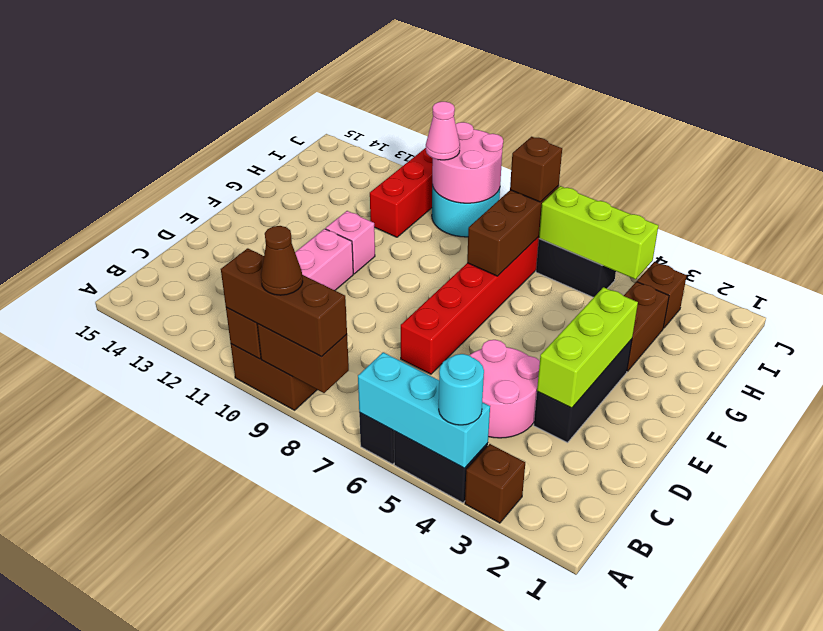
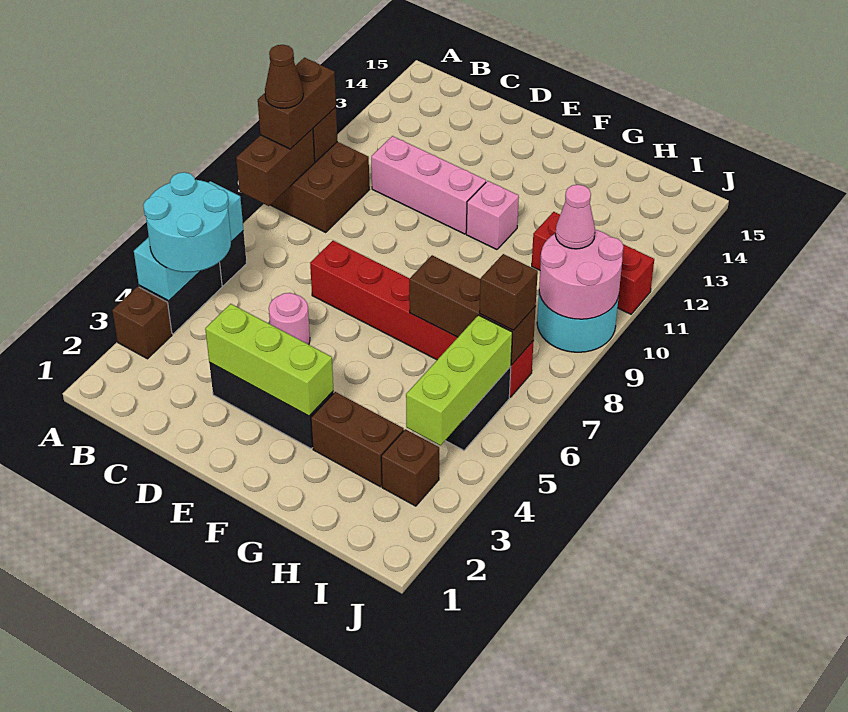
cyan round brick A4 level 3 -> cyan round brick A4:B5 level 3
brown brick A8:A10 level 3 -> brown brick A9:A10 level 3
pink round brick C4:D5 level 1 -> pink round brick D5 level 1

